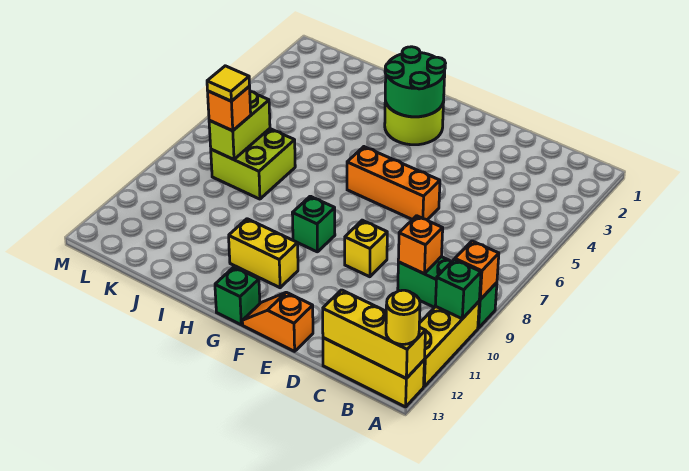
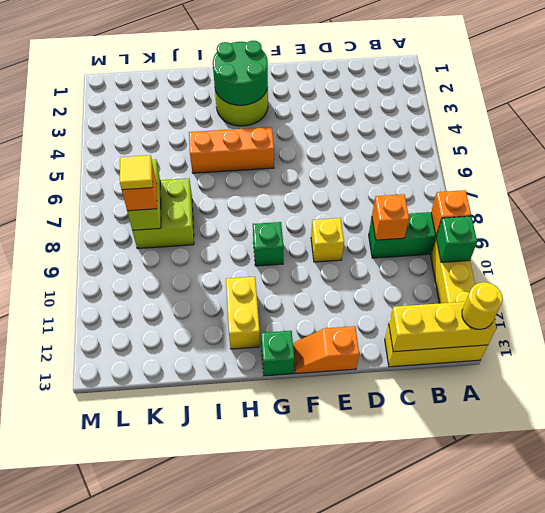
orange brick E6:G6 level 1 -> orange brick G5:I5 level 1
yellow brick G11:H11 level 1 -> yellow brick H11:H12 level 1

